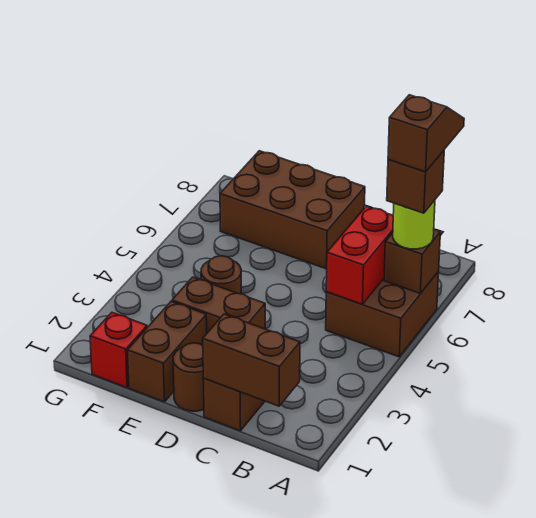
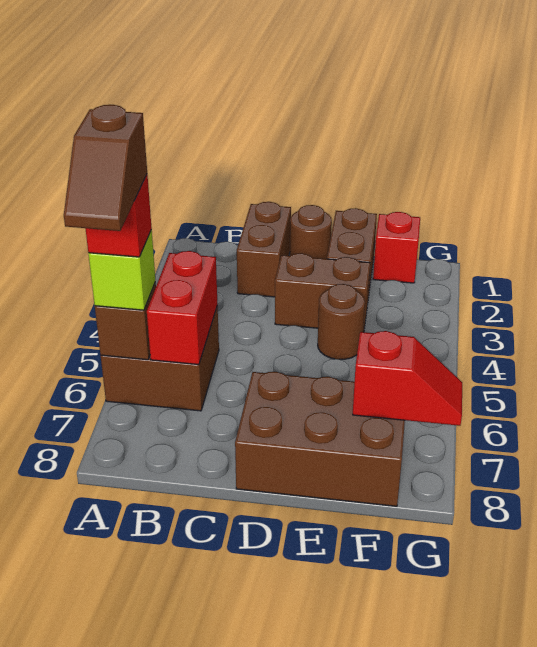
lime round brick A6 level 3 -> lime brick A6 level 3
brown brick A6 level 4 -> red brick A6 level 4
brown brick B1:C1 level 2 -> none
none -> red slope F7:G7 level 2 top F

